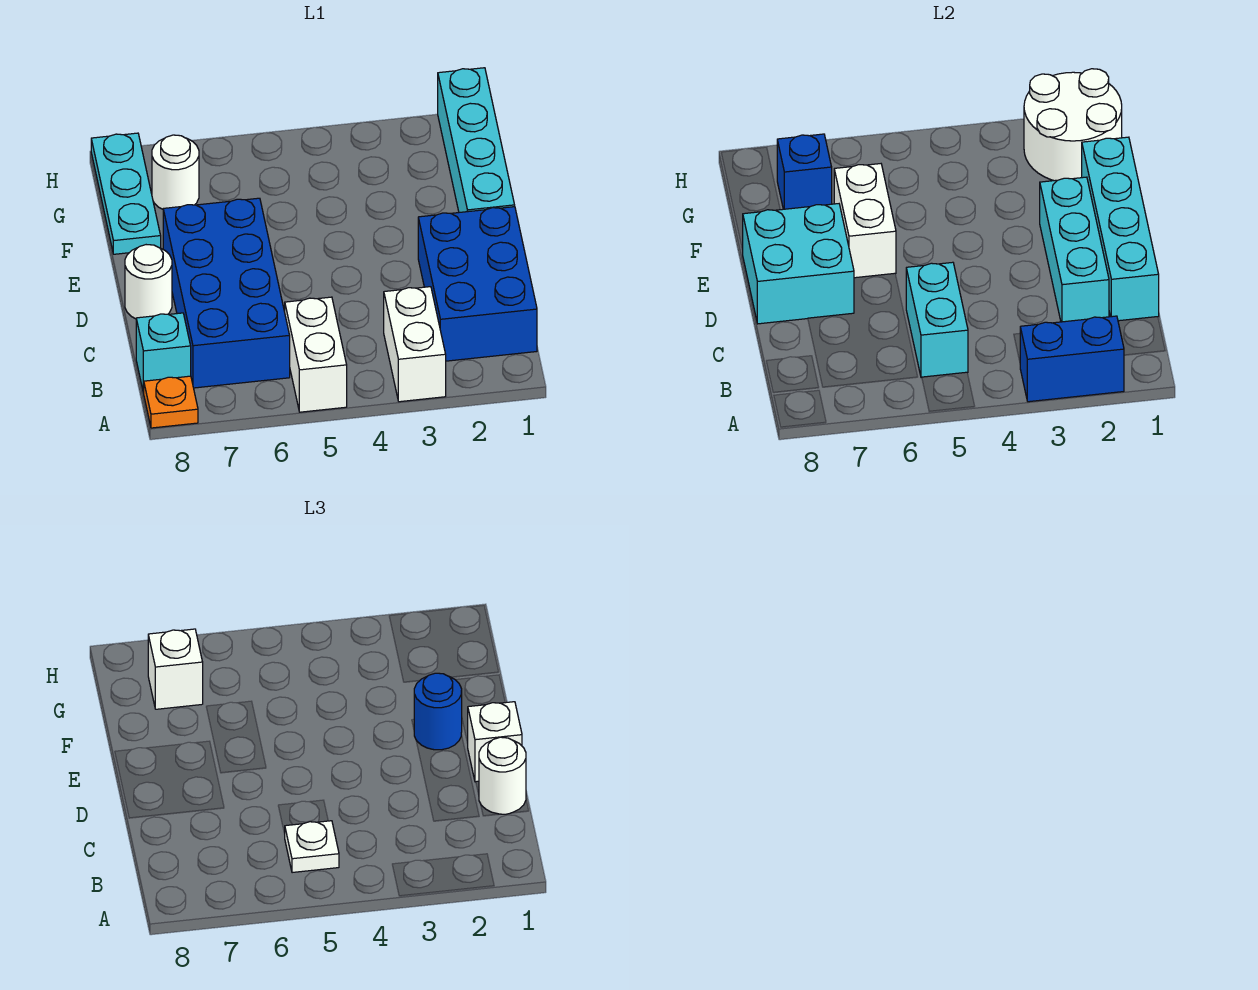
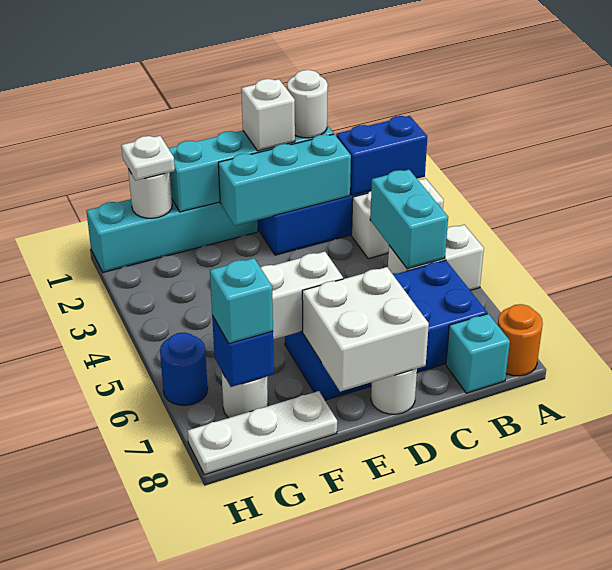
blue brick A2:A3 level 2 -> blue brick A2:B2 level 2
orange plate A8 level 1 -> orange round brick A8 level 1
cyan brick B5:C5 level 2 -> cyan brick B4:B5 level 2
white plate B5 level 3 -> white plate G1 level 3
cyan brick D7:E8 level 2 -> white brick D7:E8 level 2
blue round brick E2 level 3 -> blue round brick H6 level 1
cyan plate F8:H8 level 1 -> white plate F8:H8 level 1
white round brick G1:H2 level 2 -> white round brick G1 level 2
white brick G7 level 3 -> cyan brick G7 level 3

